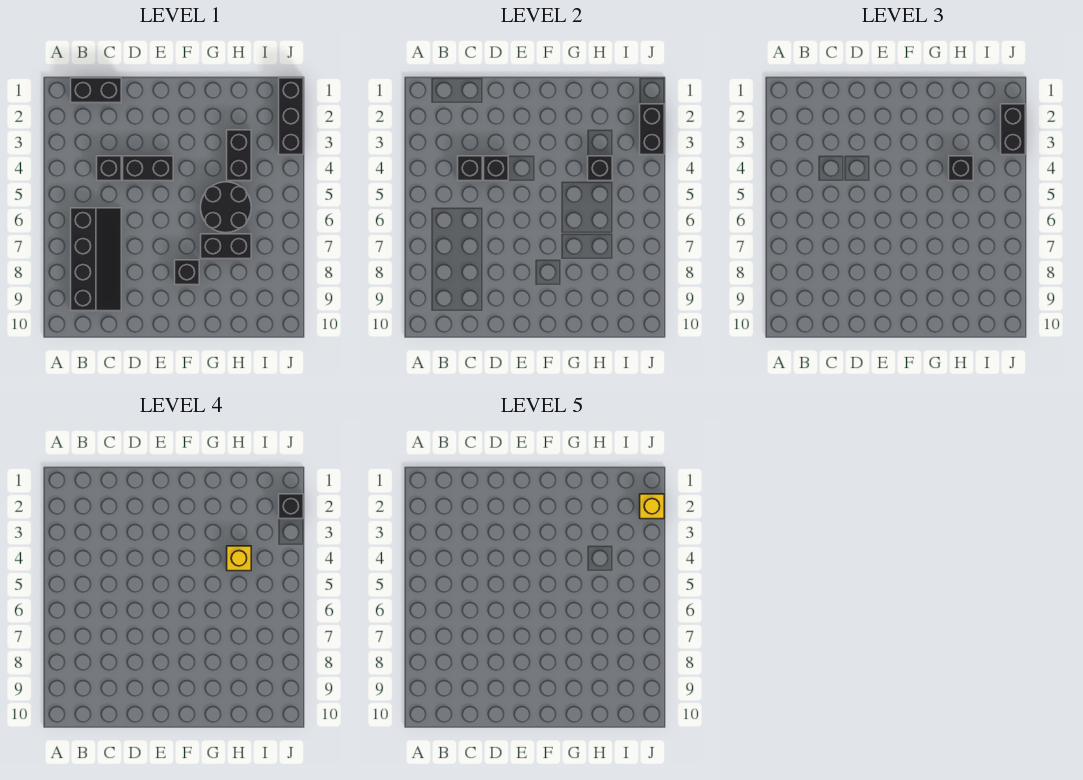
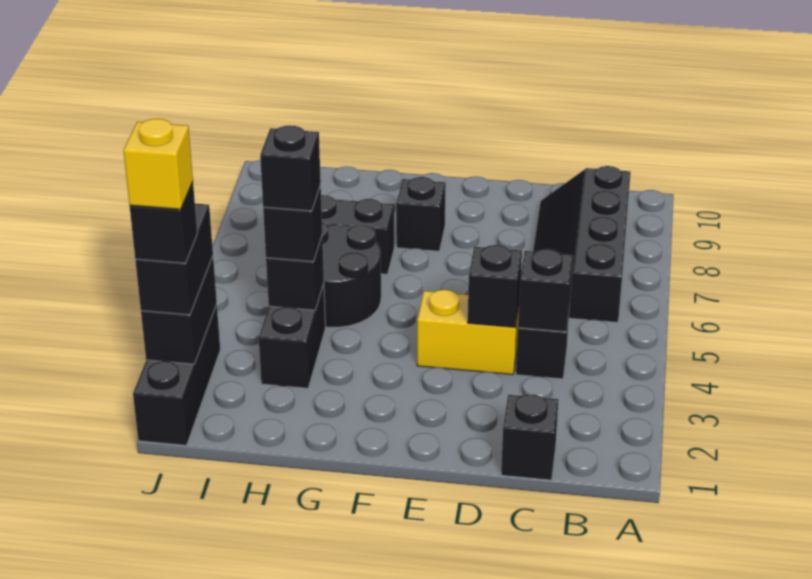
black brick B1:C1 level 1 -> black brick C1 level 1
black brick D4:E4 level 1 -> yellow brick D4:E4 level 1
yellow brick H4 level 4 -> black brick H4 level 4

